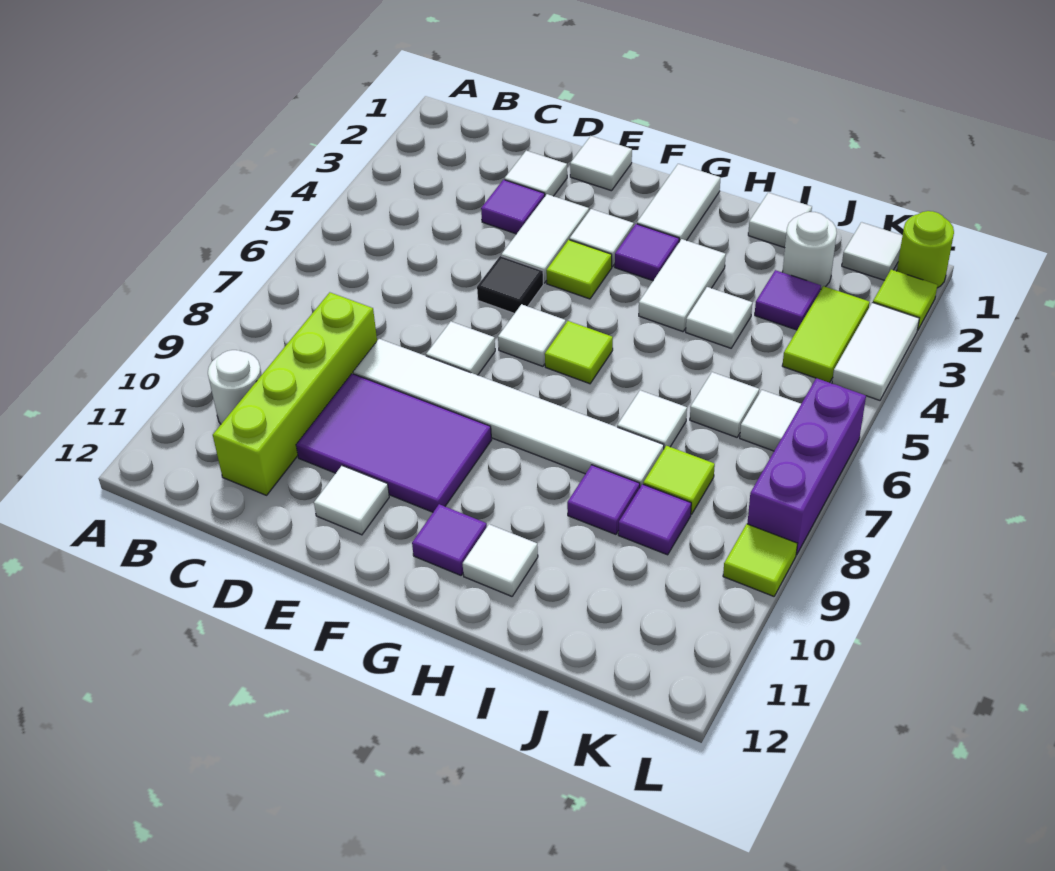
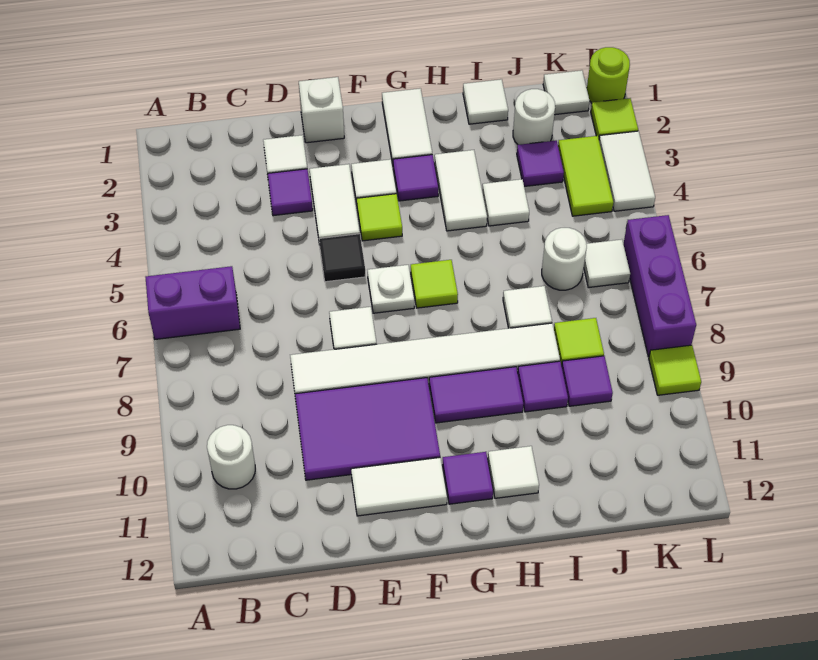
none -> purple brick A6:B6 level 1
lime brick C8:C11 level 1 -> none
white tile E1 level 1 -> white brick E1 level 1
white tile E11 level 1 -> white tile E11:F11 level 1
white tile F6 level 1 -> white plate F6 level 1
none -> purple tile G9:H9 level 1
white tile J6 level 1 -> white round brick J6 level 1

